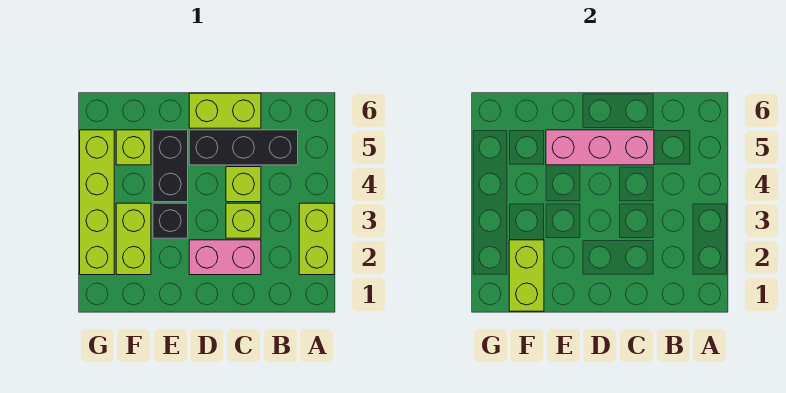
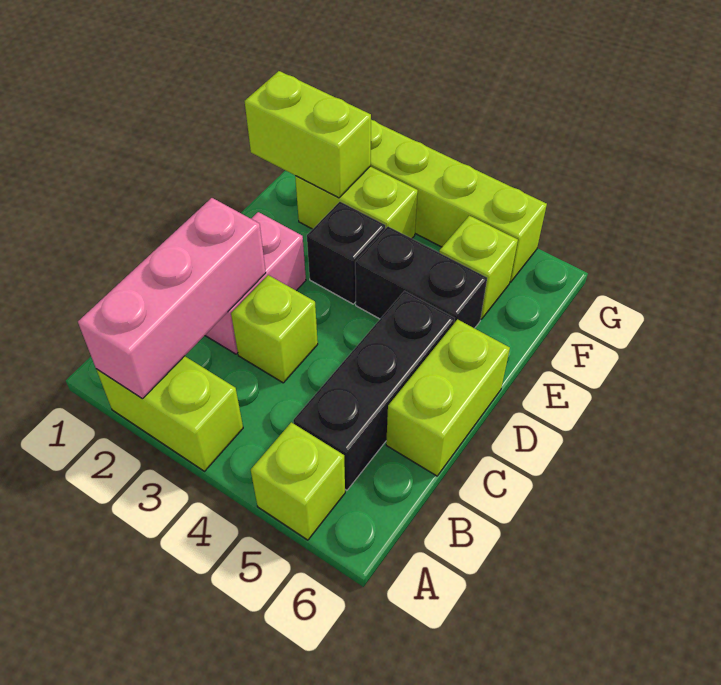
lime brick C4 level 1 -> lime brick A5 level 1
pink brick C5:E5 level 2 -> pink brick A2:C2 level 2

